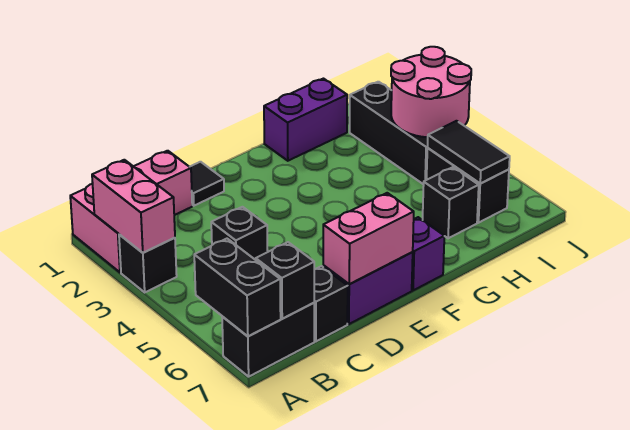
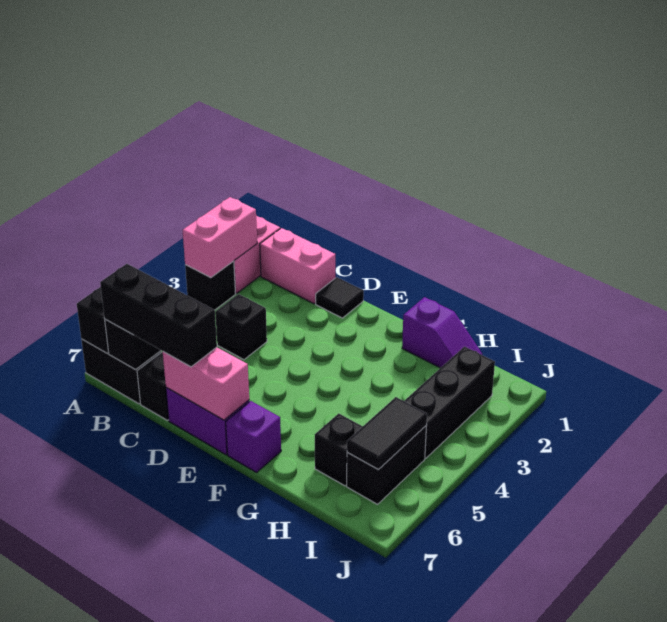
none -> black brick B7:D7 level 3
purple brick G1:H1 level 1 -> purple slope G1:H1 level 1 top G
pink round brick I3:J4 level 2 -> none

